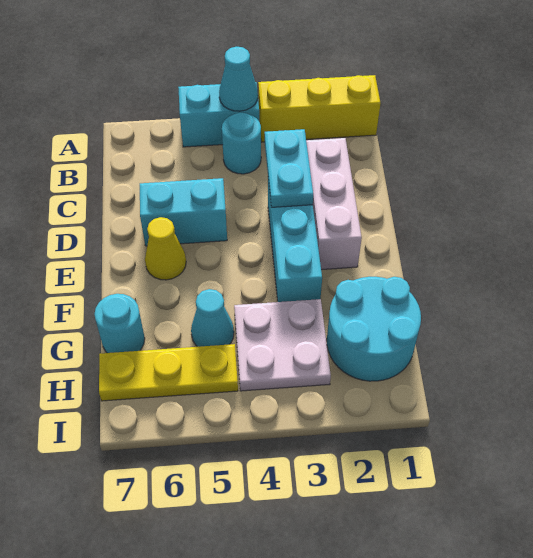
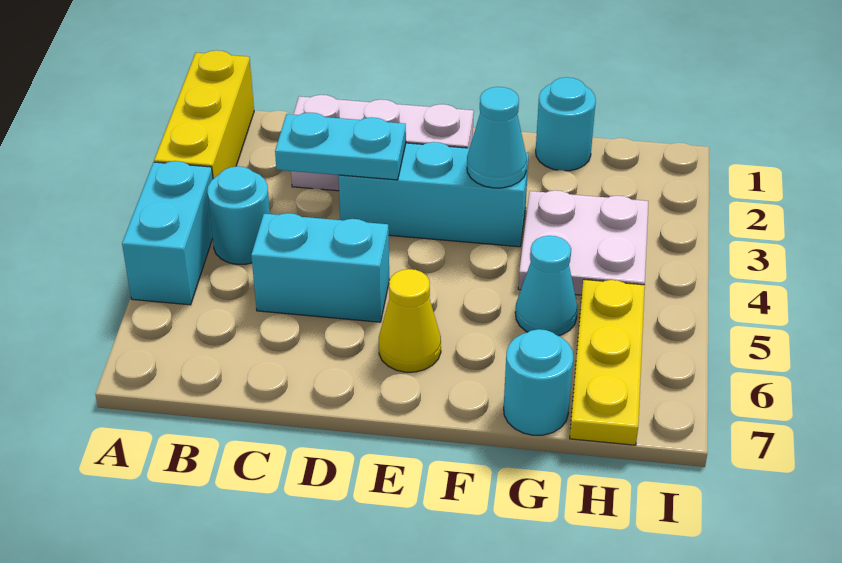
cyan cone A4 level 2 -> cyan cone F3 level 2
cyan brick D5:D6 level 1 -> cyan brick C5:D5 level 1
cyan round brick G1:H2 level 1 -> cyan round brick G1 level 1

